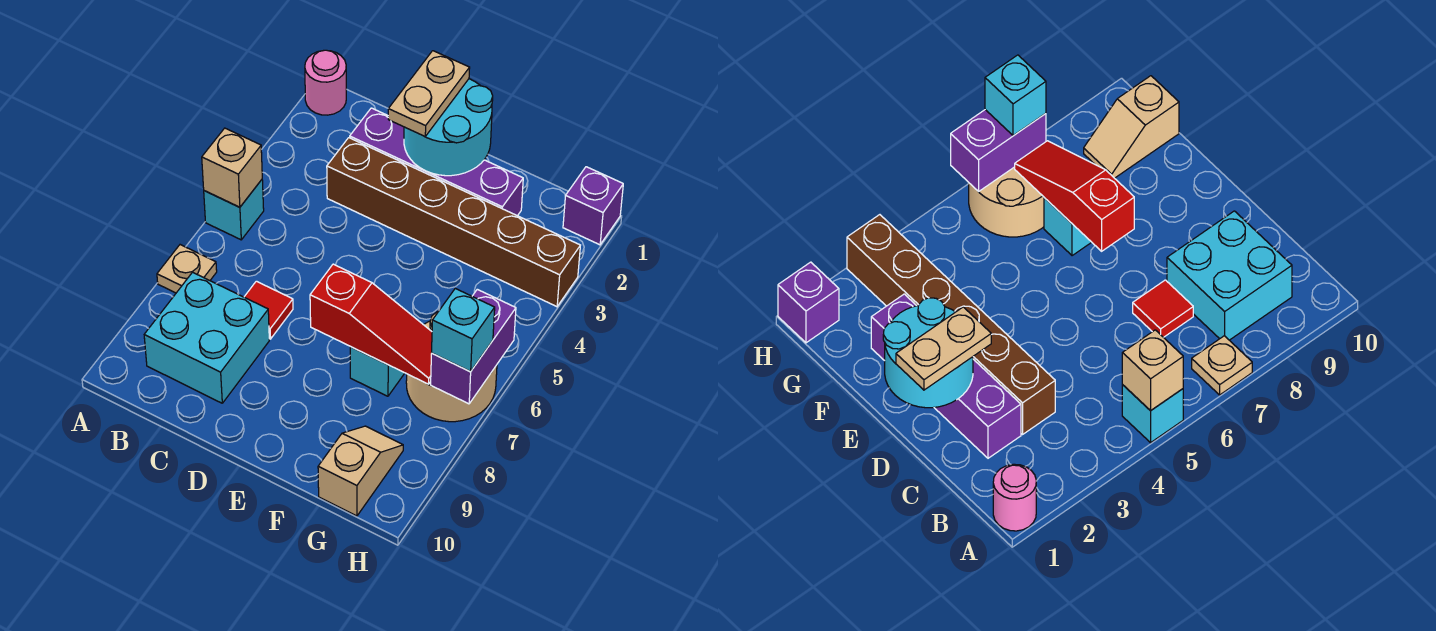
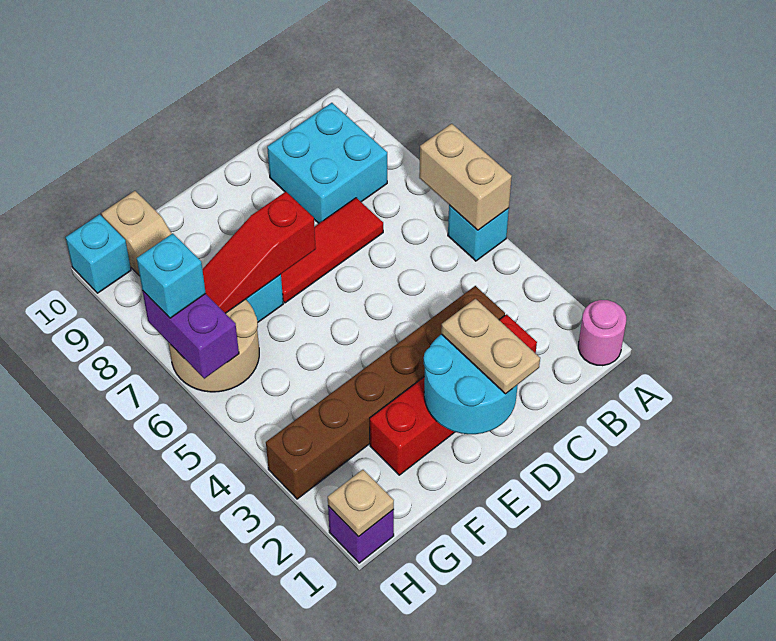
tan brick A5 level 2 -> tan brick A5:A6 level 2
tan plate A7 level 1 -> tan plate H1 level 2
purple brick C2:F2 level 1 -> red brick C2:F2 level 1
red tile C7 level 1 -> red tile C7:E7 level 1
none -> cyan brick H10 level 1

